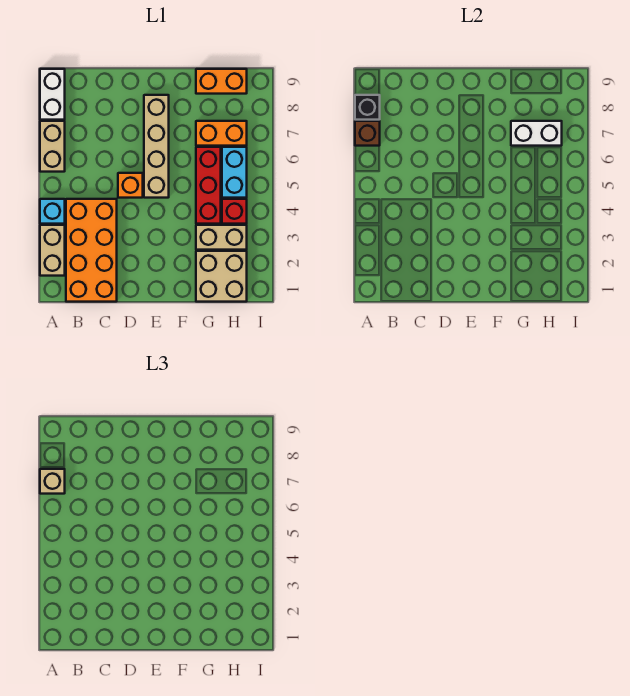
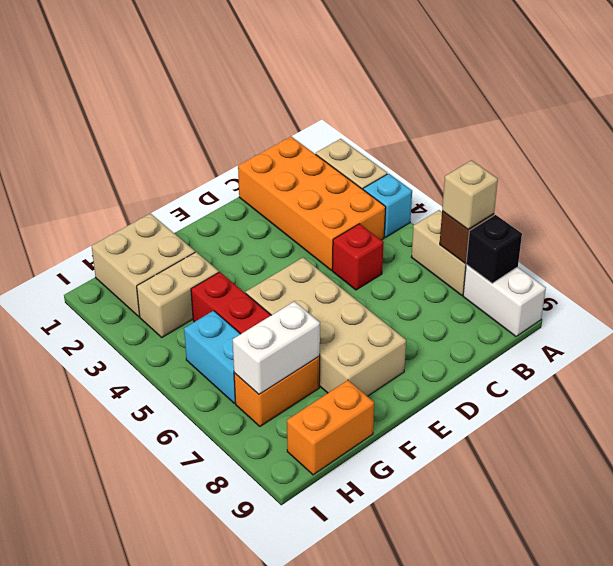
orange brick D5 level 1 -> none
tan brick E5:E8 level 1 -> tan brick E5:F8 level 1
red brick H4 level 1 -> red brick C5 level 1

